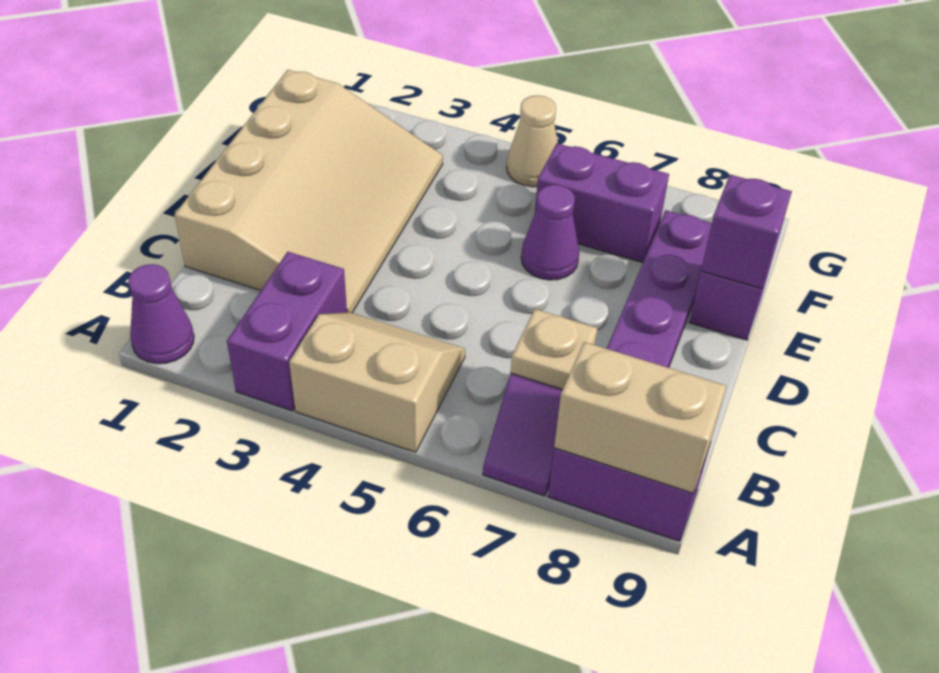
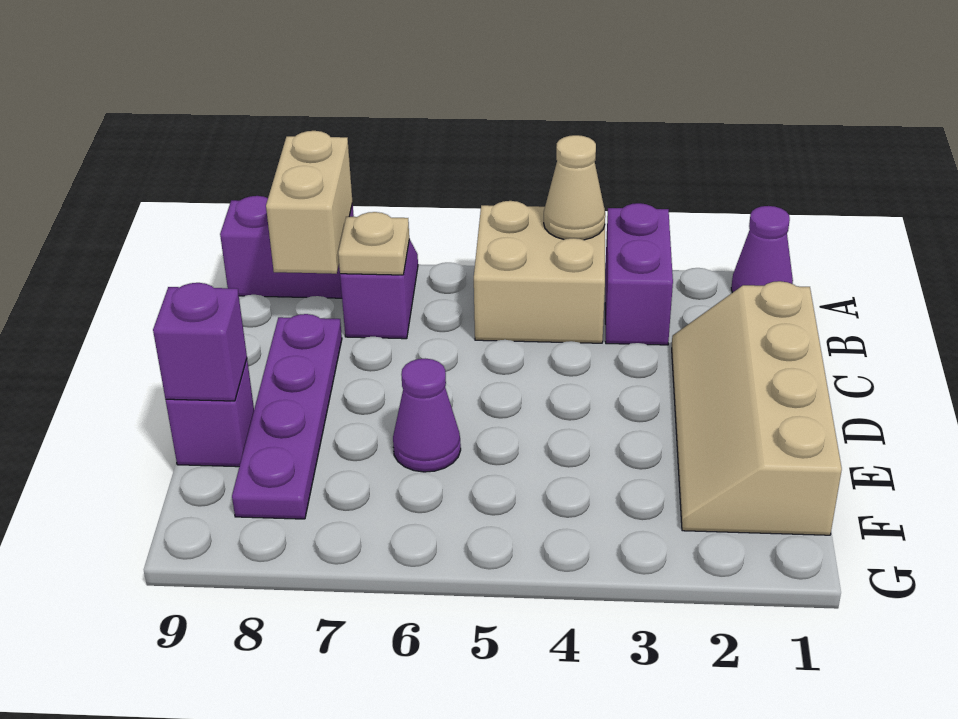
tan slope A4:B5 level 1 top A -> tan brick A4:B5 level 1
tan brick A8:A9 level 2 -> tan brick A8:B8 level 2
tan slope C1:F3 level 1 top 1 -> tan slope C1:F2 level 1 top 1
purple brick F6:F7 level 1 -> none
tan cone G5 level 1 -> tan cone A4 level 2

